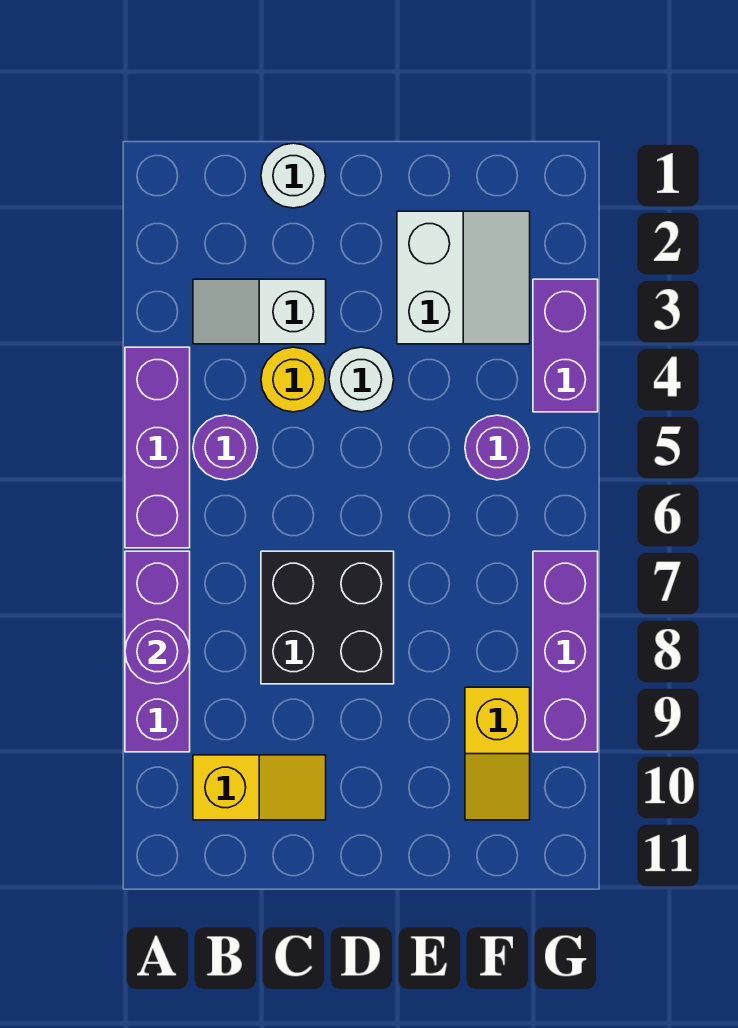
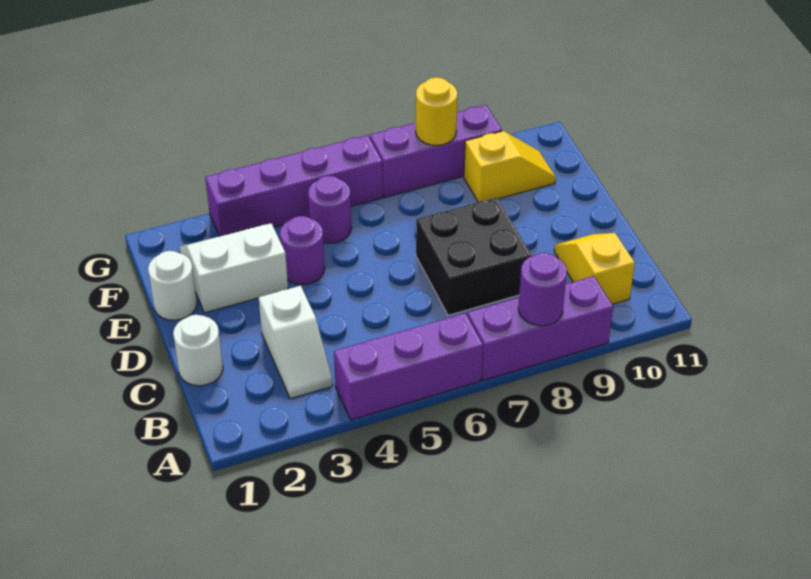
purple round brick B5 level 1 -> purple round brick E4 level 1
yellow round brick C4 level 1 -> yellow round brick G8 level 2
white round brick D4 level 1 -> white round brick E1 level 1
purple brick G3:G4 level 1 -> purple brick G3:G6 level 1

